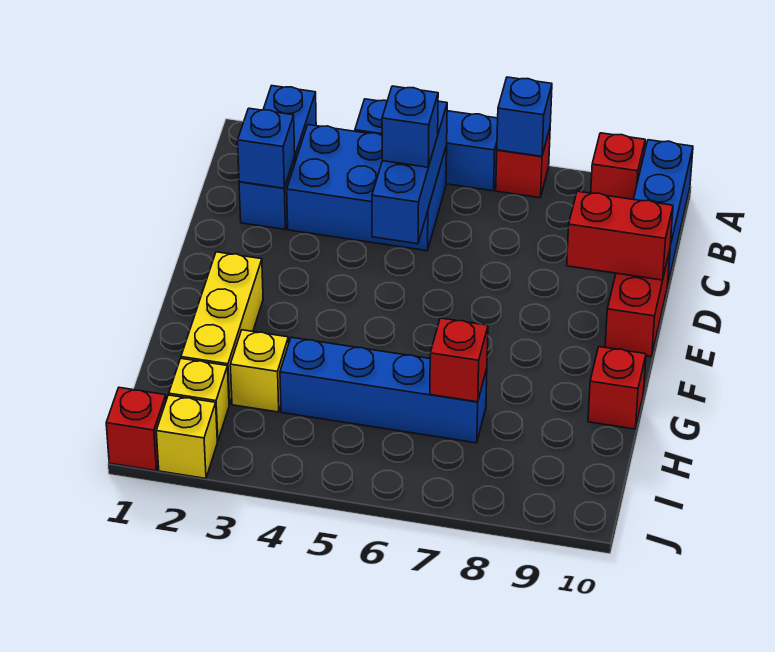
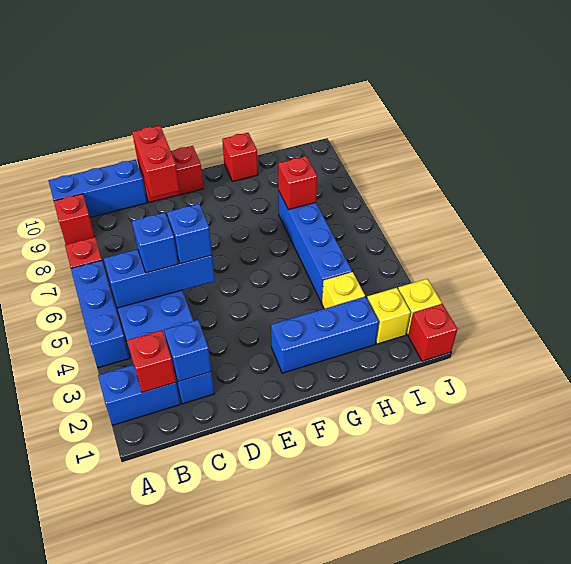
blue brick A7 level 2 -> blue brick D5 level 3
none -> red brick B2 level 2
yellow brick F2:H2 level 1 -> blue brick F2:H2 level 1

